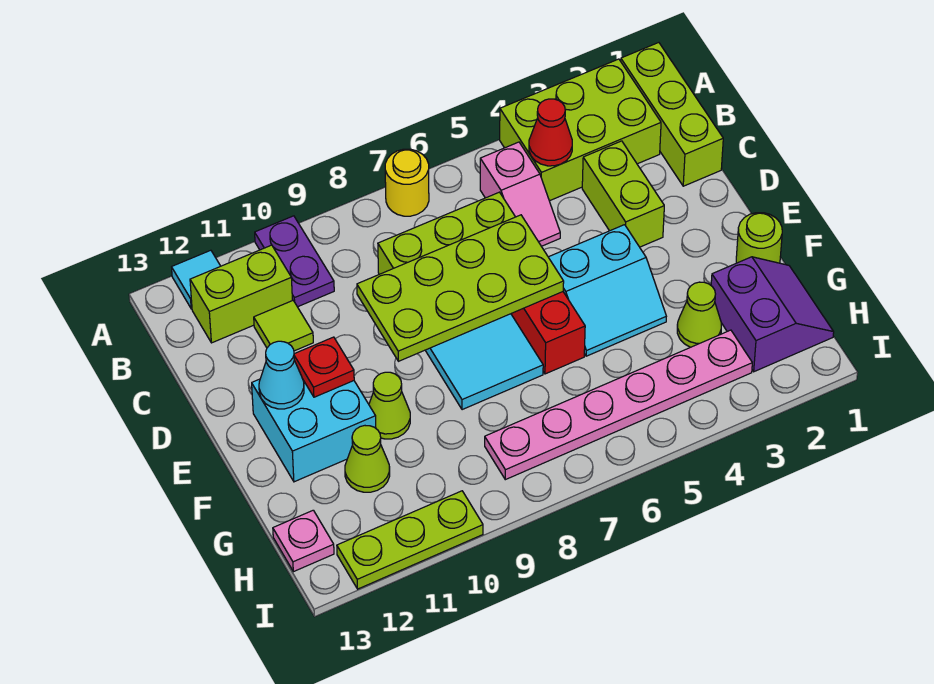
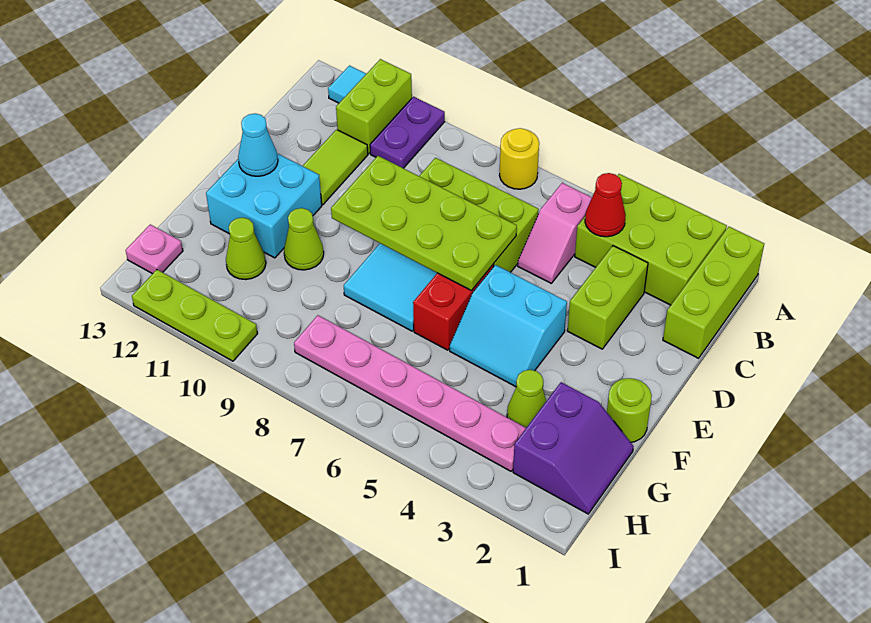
lime brick B11:B12 level 1 -> lime brick A11:B11 level 1
lime tile C11 level 1 -> lime tile C11:D11 level 1
red plate E11 level 2 -> none

